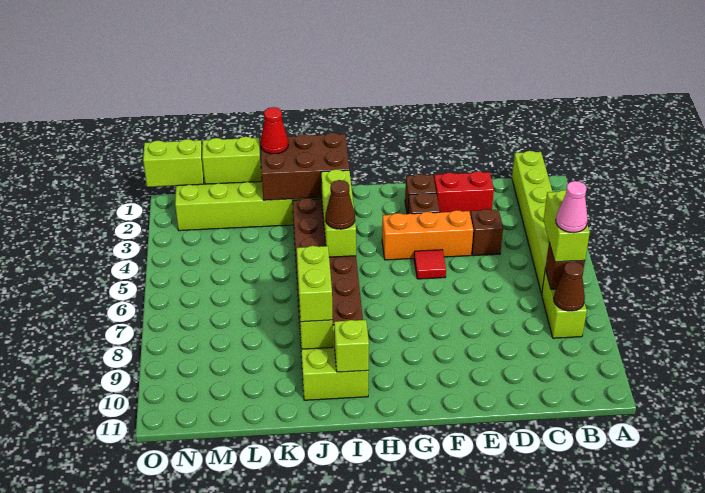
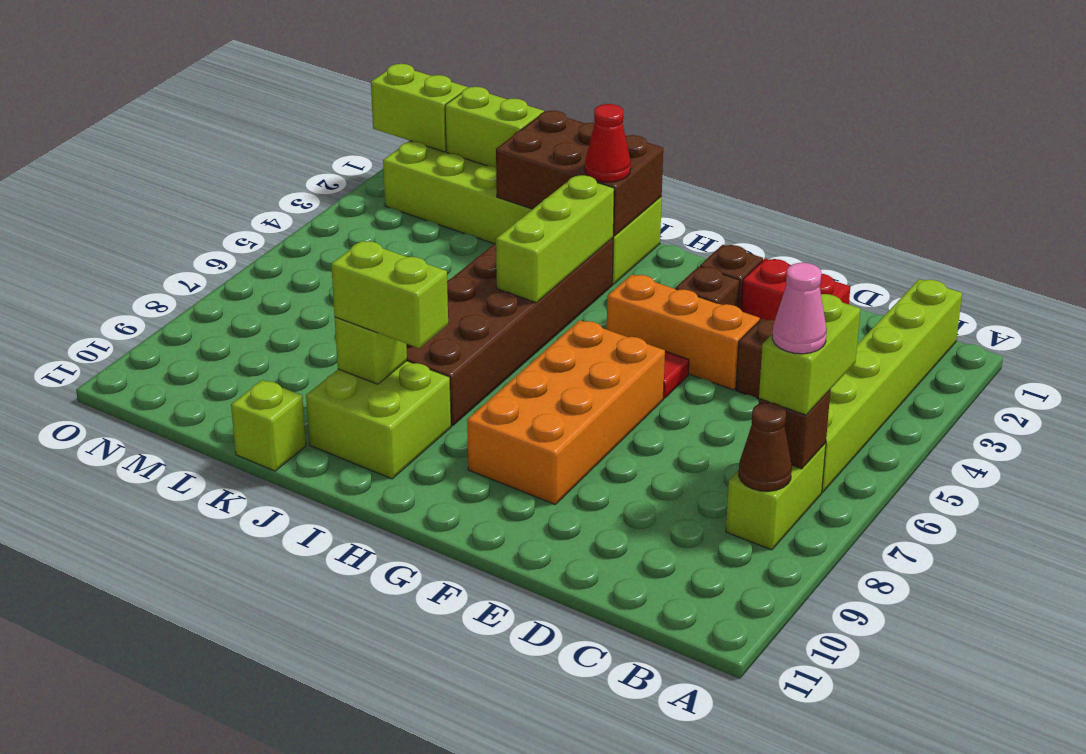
none -> orange brick F6:G9 level 1
brown cone I5 level 3 -> none
lime brick I10 level 2 -> lime brick K11 level 1
lime brick J8:J9 level 3 -> lime brick I9:J9 level 3
red cone K1 level 3 -> red cone I2 level 3

